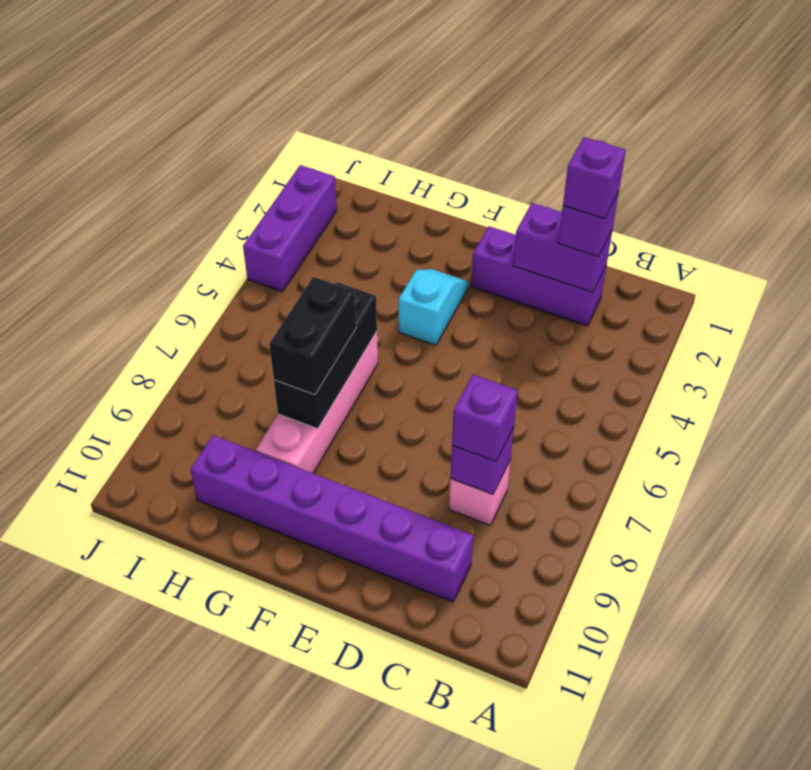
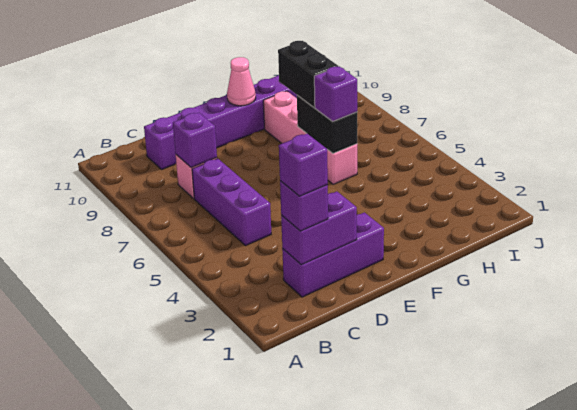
purple brick C8 level 3 -> purple brick G6 level 3
cyan slope F3:F4 level 1 top 4 -> none
none -> pink cone F10 level 2
black brick G6:G8 level 2 -> black brick G6:G7 level 2
purple brick J2:J4 level 1 -> purple brick C5:C7 level 1

